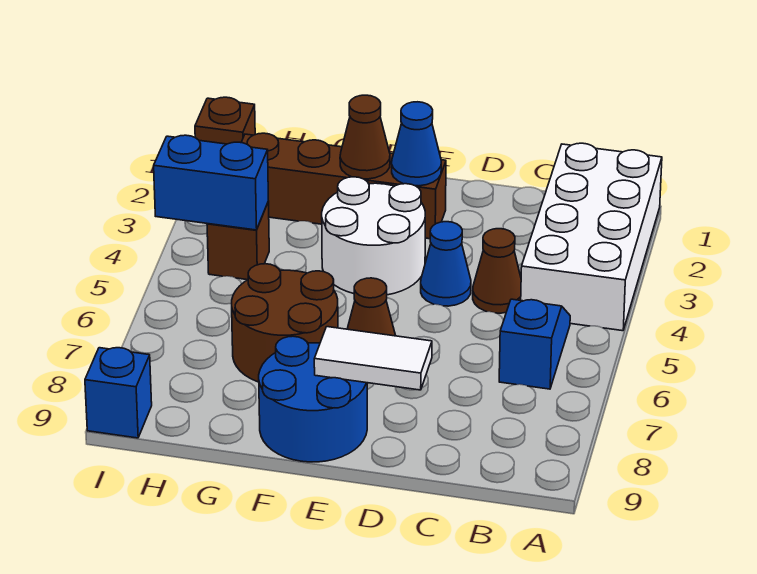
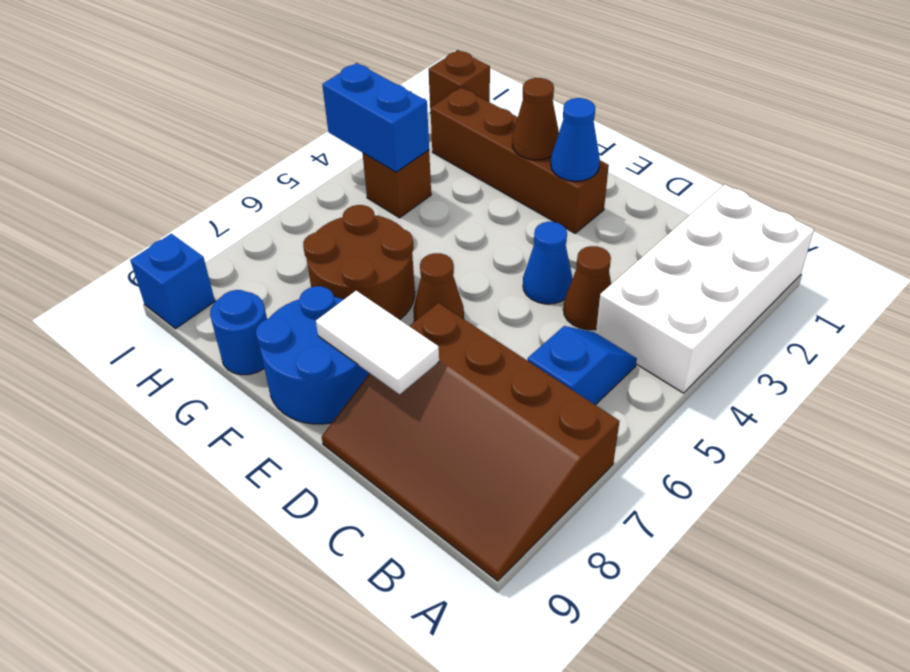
none -> brown slope A7:D9 level 1 top 7
white round brick E3:F4 level 1 -> none
none -> blue round brick G9 level 1

